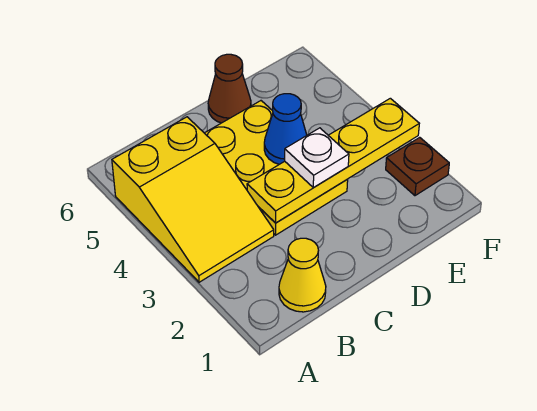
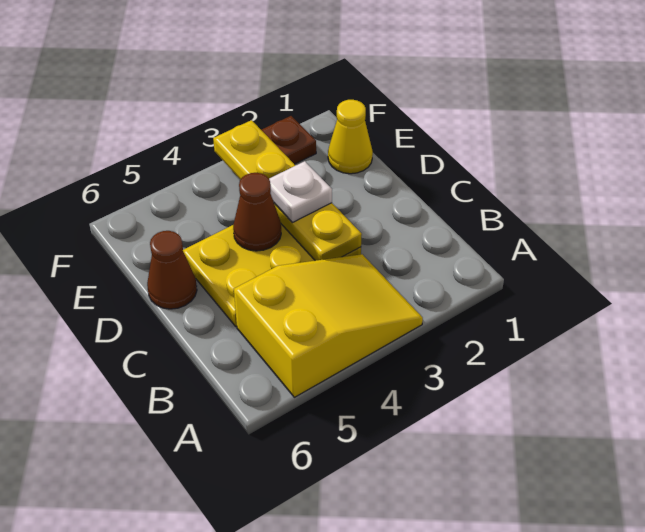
yellow cone B1 level 1 -> yellow cone E1 level 1
blue cone D4 level 2 -> brown cone D4 level 2

